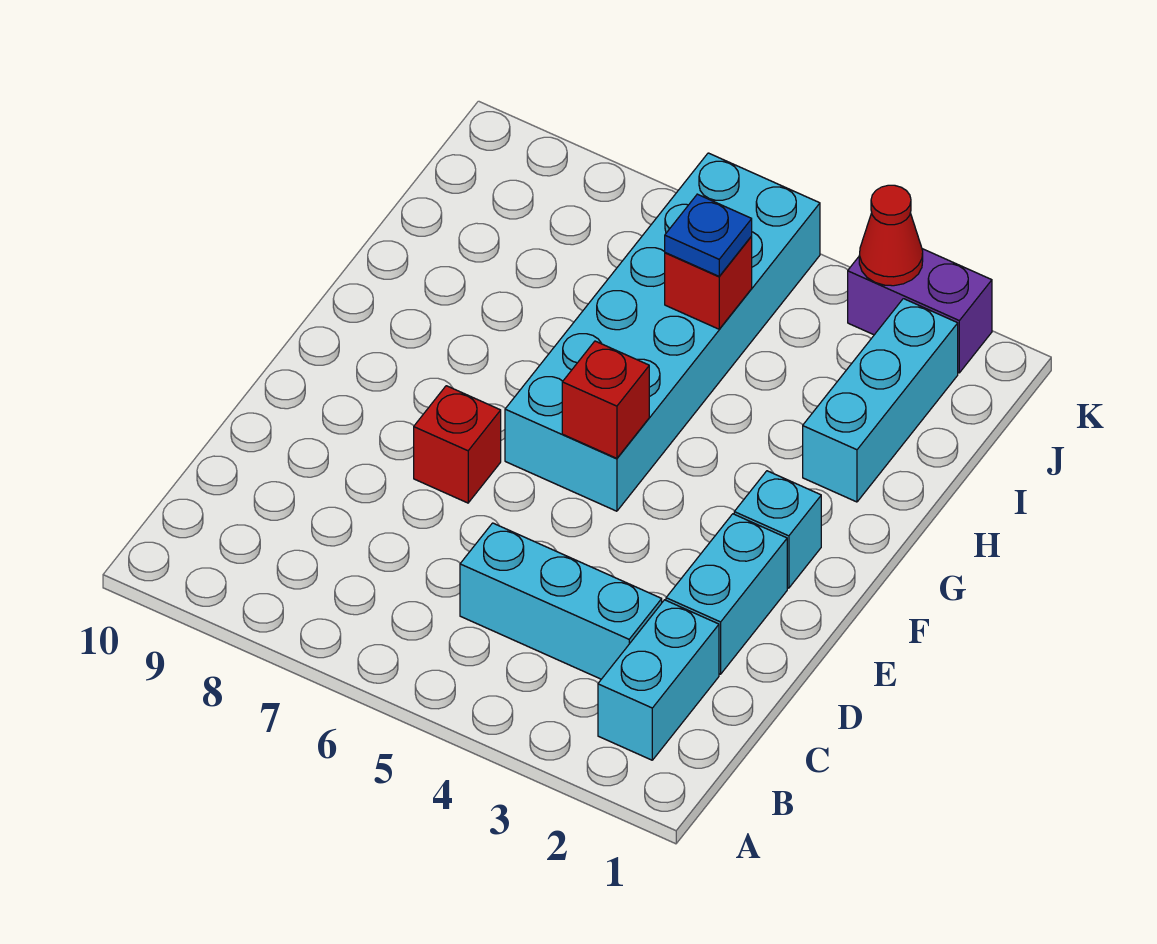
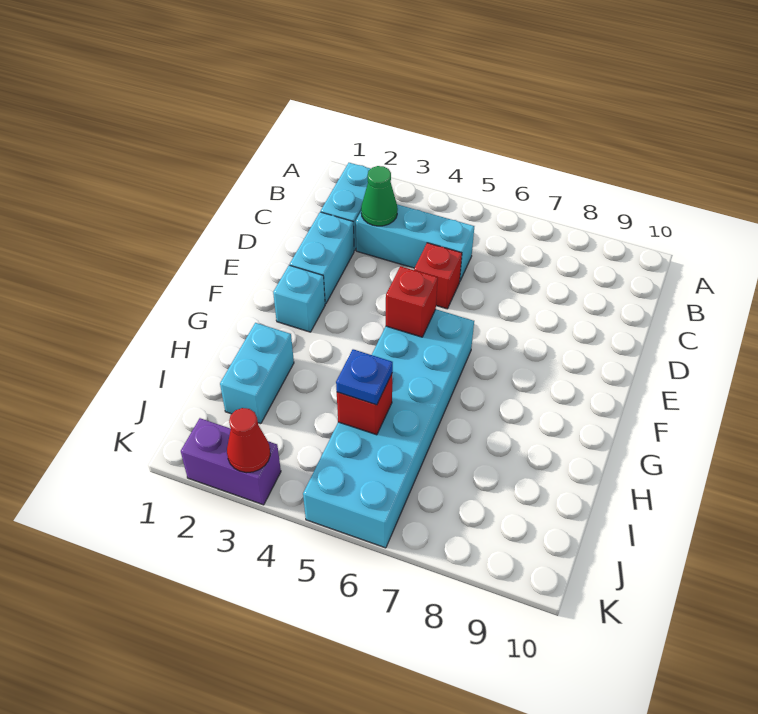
none -> green cone C3 level 2
red brick E7 level 1 -> red brick D5 level 1
cyan brick H2:J2 level 1 -> cyan brick H2:I2 level 1

